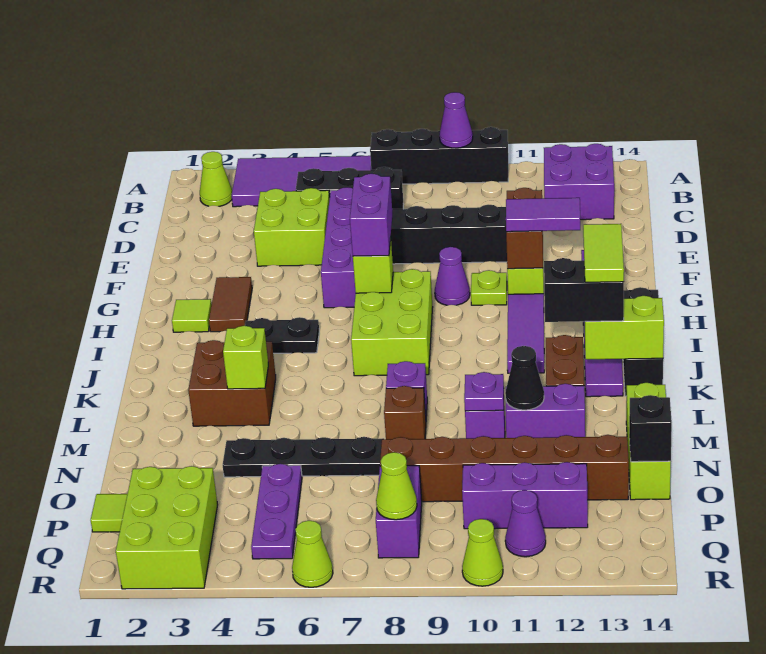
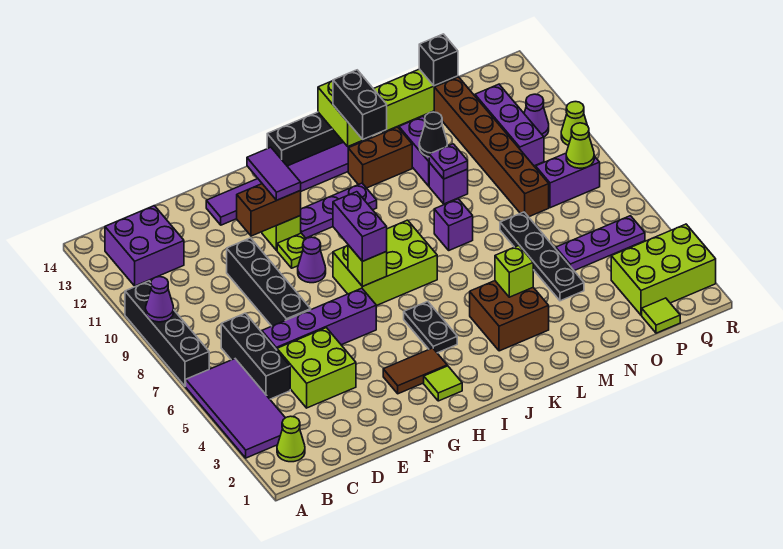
purple brick G7:H7 level 3 -> purple brick H7:H8 level 3
purple tile H11:J11 level 1 -> purple plate H11:J11 level 1
lime tile J13:K13 level 4 -> none
brown brick M8 level 1 -> none
lime cone R6 level 1 -> none

